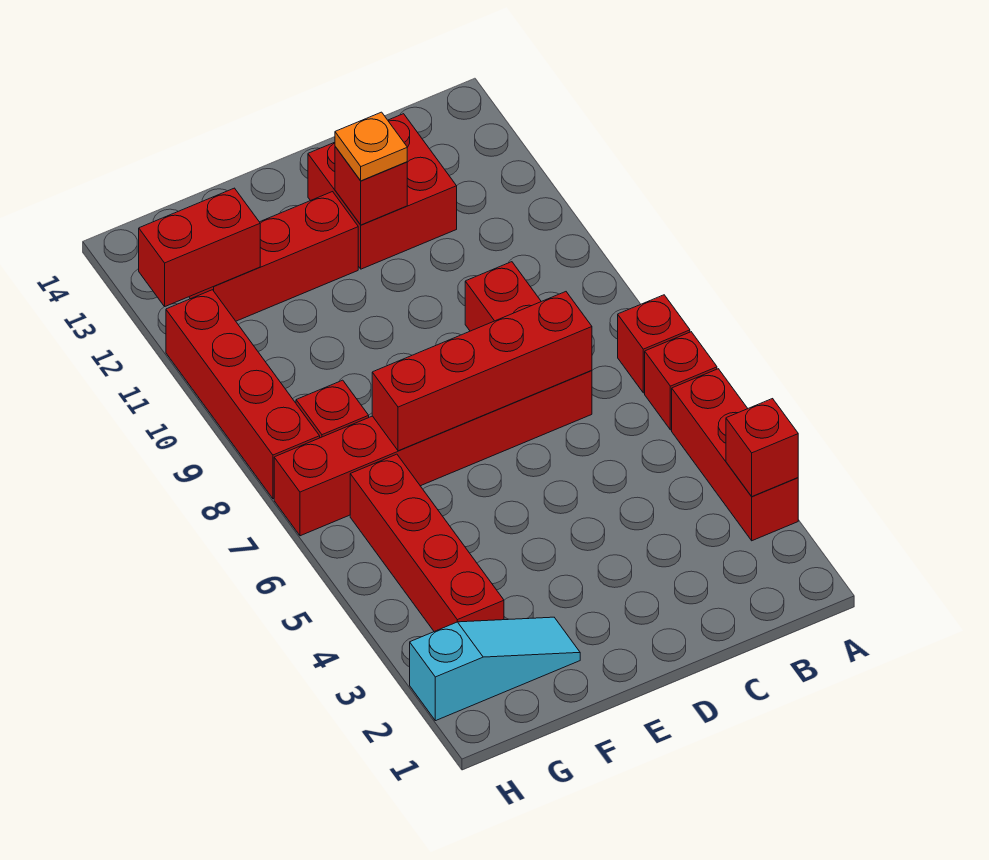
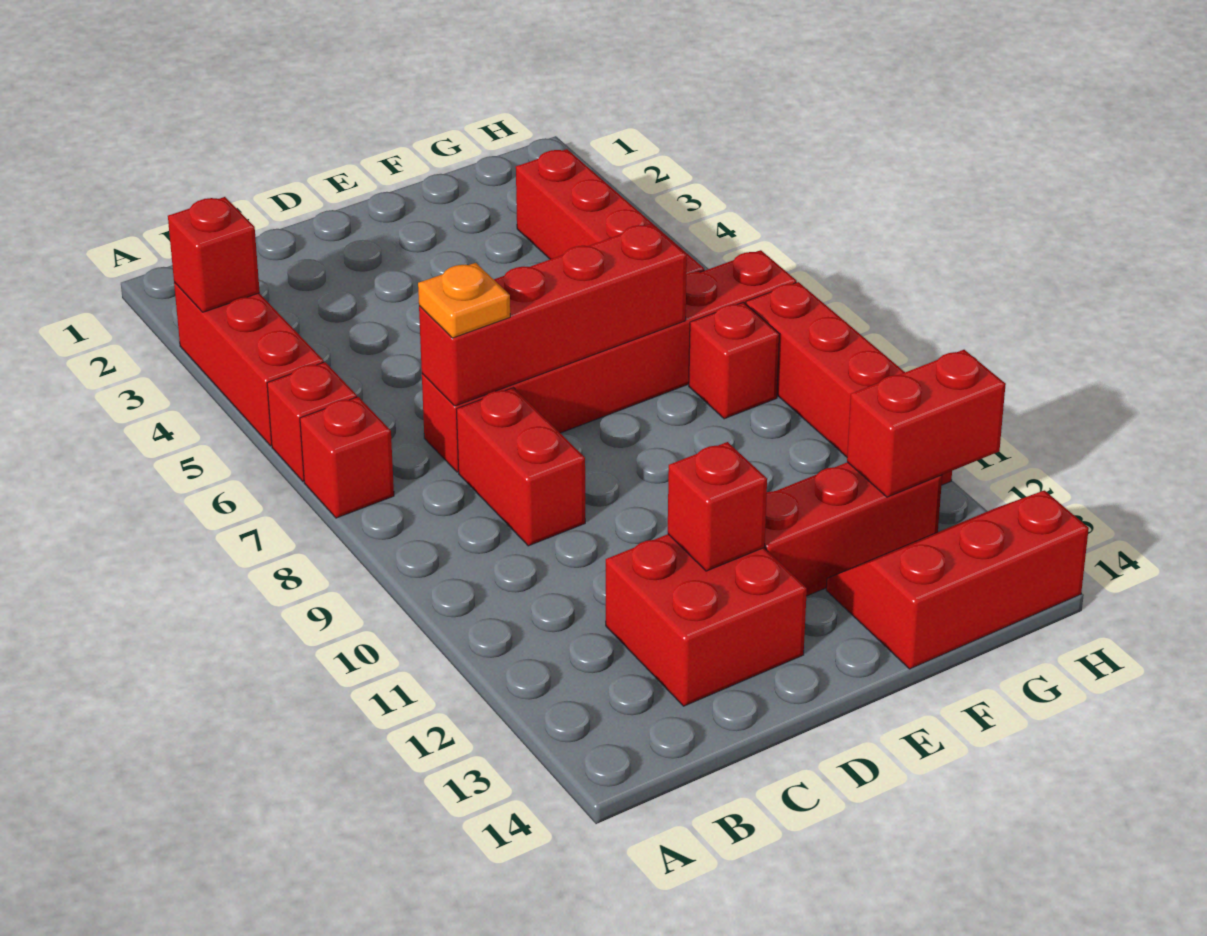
orange plate D12 level 3 -> orange plate C7 level 3
cyan slope F2:H2 level 1 top H -> none
none -> red slope F13:H14 level 1 top 14

